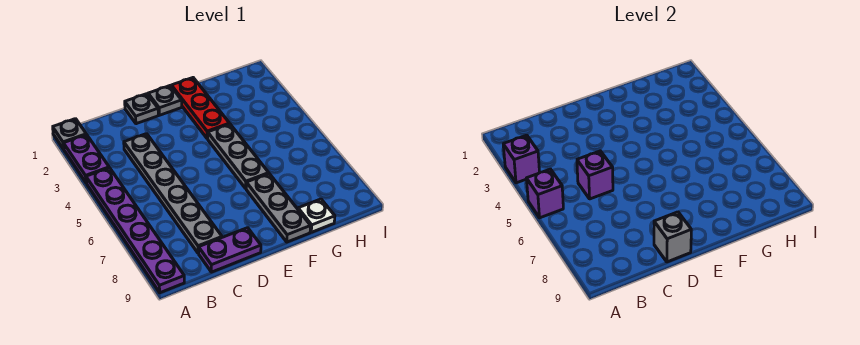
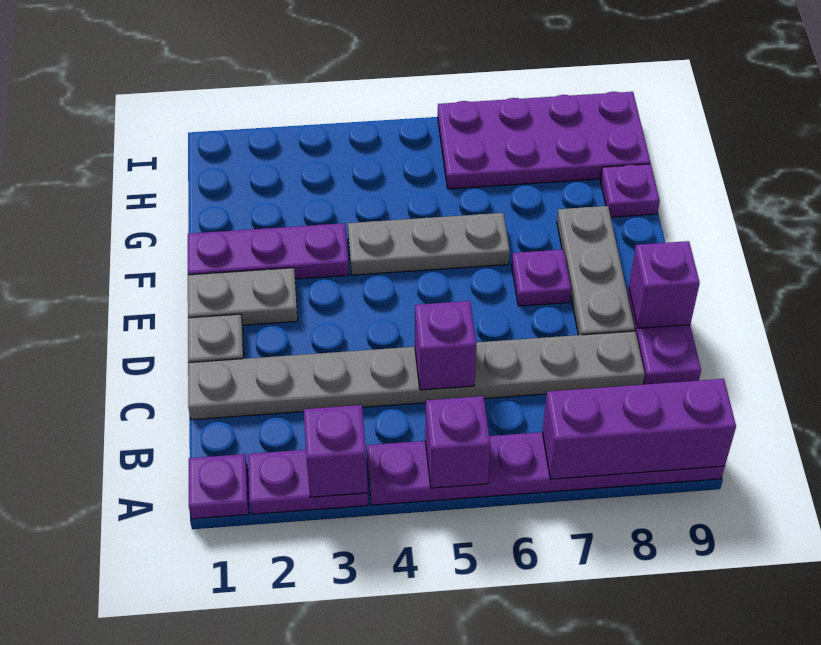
grey plate A1 level 1 -> purple plate A1 level 1
none -> purple brick A7:A9 level 2
grey plate C3:C8 level 1 -> grey plate C1:C8 level 1
grey brick D9 level 2 -> purple brick D9 level 2
grey plate E1 level 1 -> grey plate E1:E2 level 1
none -> purple plate E7 level 1
red plate F1:F3 level 1 -> purple plate F1:F3 level 1
grey plate F7:F9 level 1 -> grey plate D8:F8 level 1
white plate G9 level 1 -> purple plate G9 level 1
none -> purple plate H6:I9 level 1

